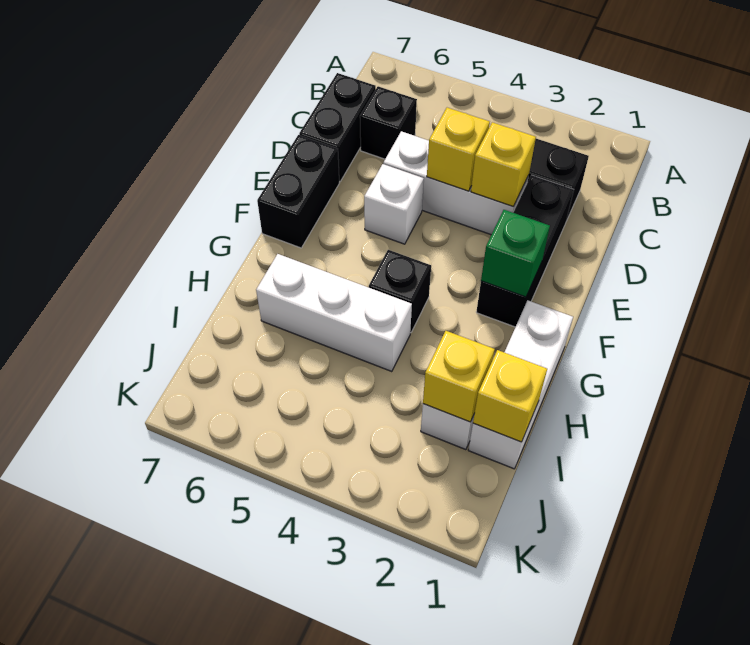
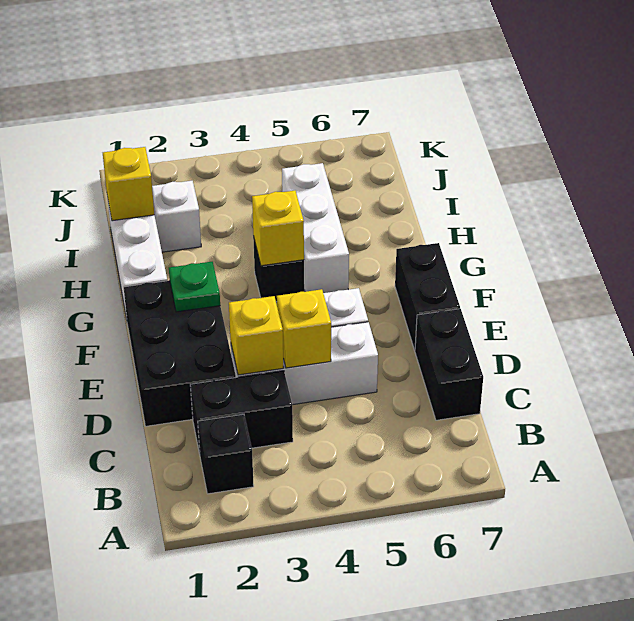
black brick C6 level 1 -> black brick B2 level 1
black brick D2:F2 level 1 -> black brick D1:F2 level 1
green brick F2 level 2 -> green plate F2 level 2
white brick H4:H6 level 1 -> white brick G5:I5 level 1
yellow brick I2 level 2 -> yellow brick G4 level 2

